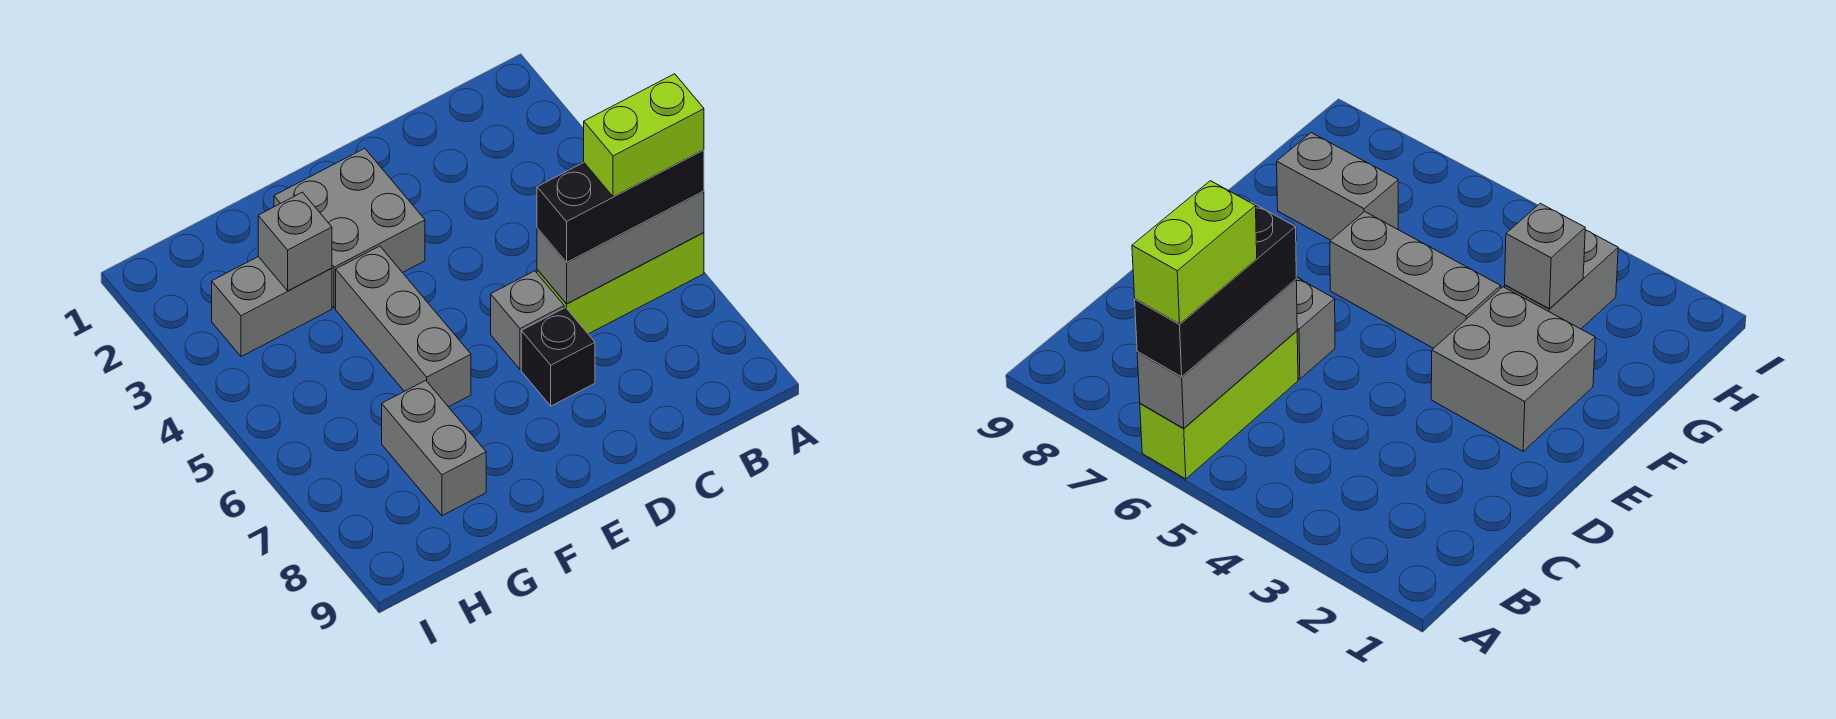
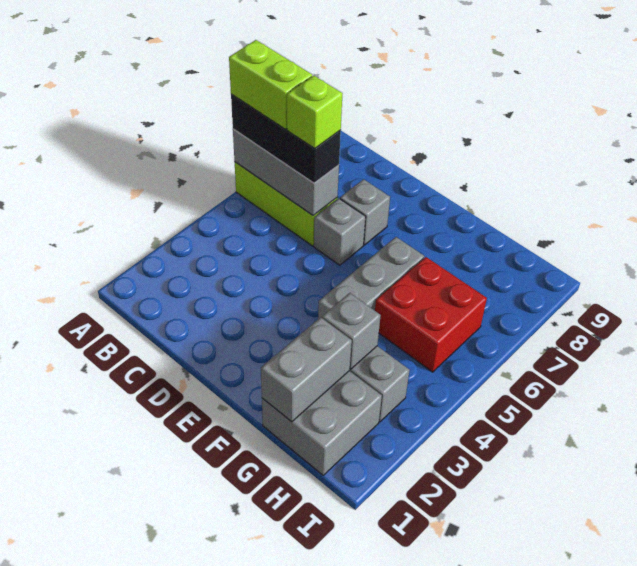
none -> lime brick C6 level 4
black brick D7 level 1 -> grey brick D7 level 1
grey brick E2:F3 level 1 -> grey brick G1:H2 level 1
none -> red brick G5:H6 level 1
grey brick G7:G8 level 1 -> grey brick G1:G2 level 2

